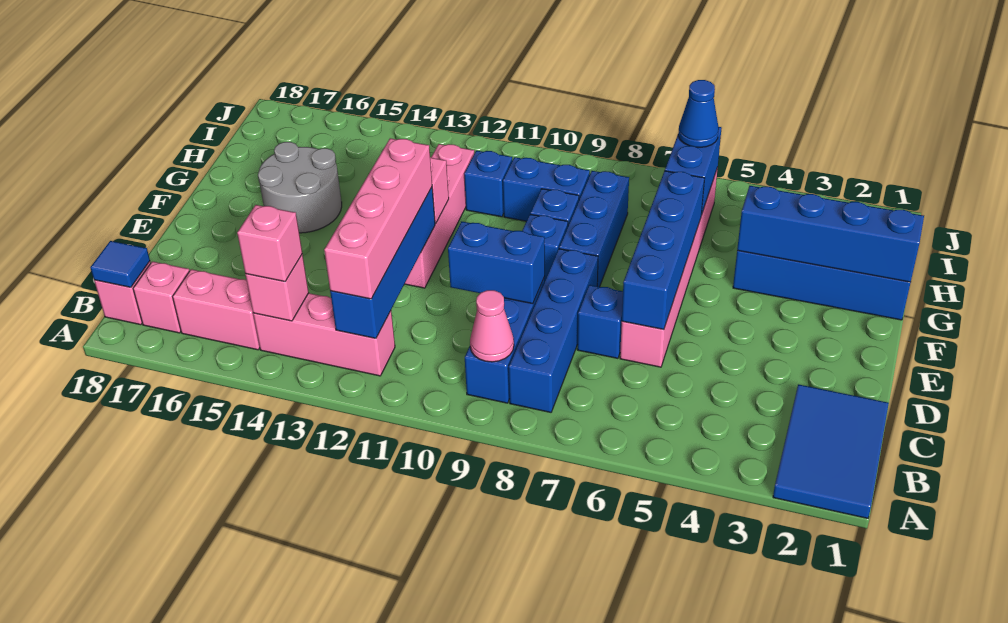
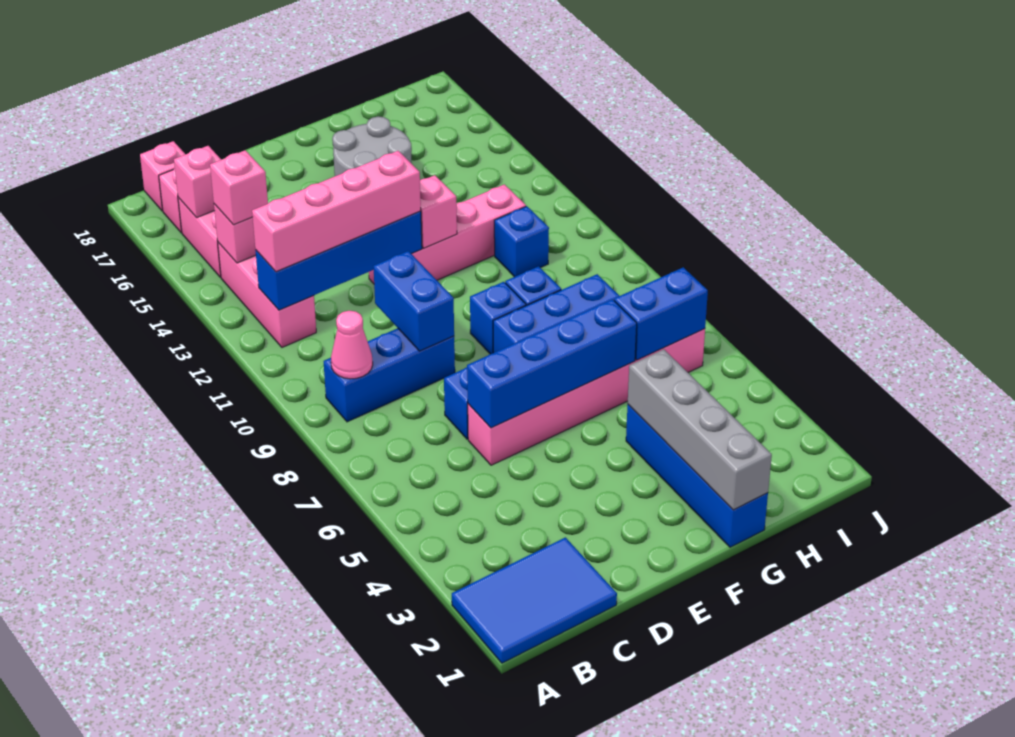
blue brick B8:E8 level 1 -> none
none -> pink brick B16 level 2
blue tile B18 level 2 -> none
blue brick G1:G4 level 2 -> grey brick G1:G4 level 2
blue brick H9:H10 level 1 -> none
blue cone I6 level 3 -> none

